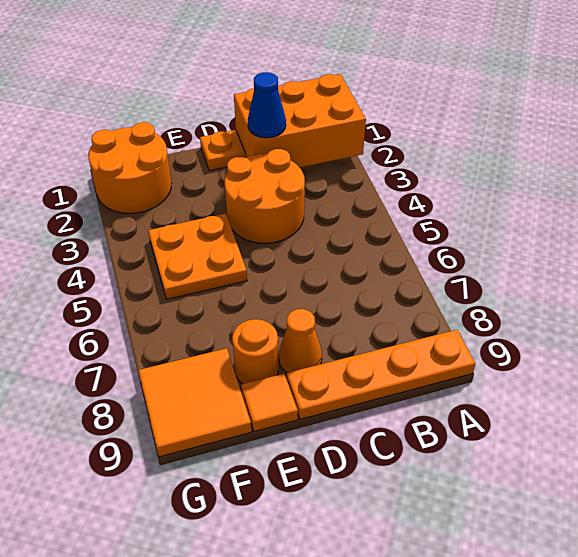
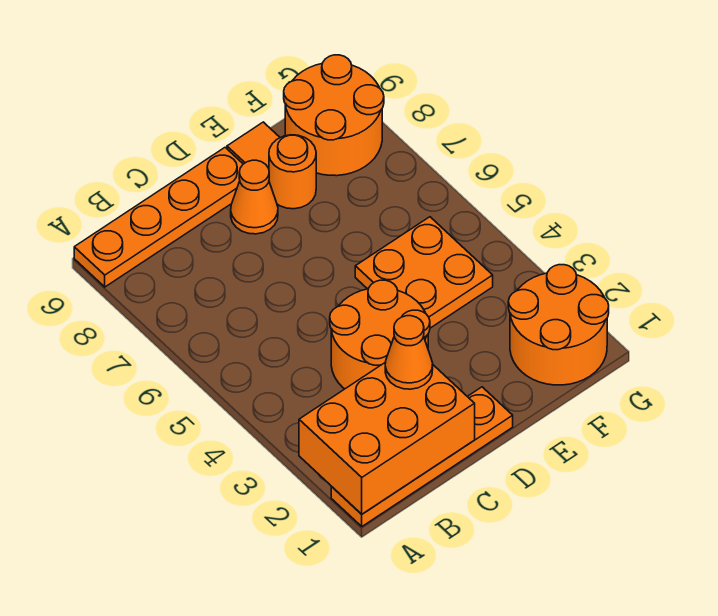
blue cone C2 level 3 -> orange cone C2 level 3
orange tile F8:G9 level 1 -> orange round brick F8:G9 level 1

